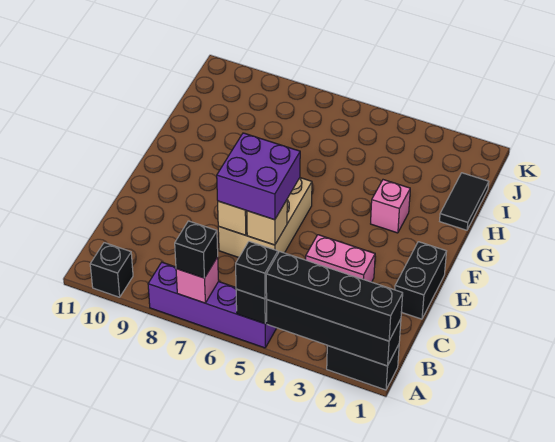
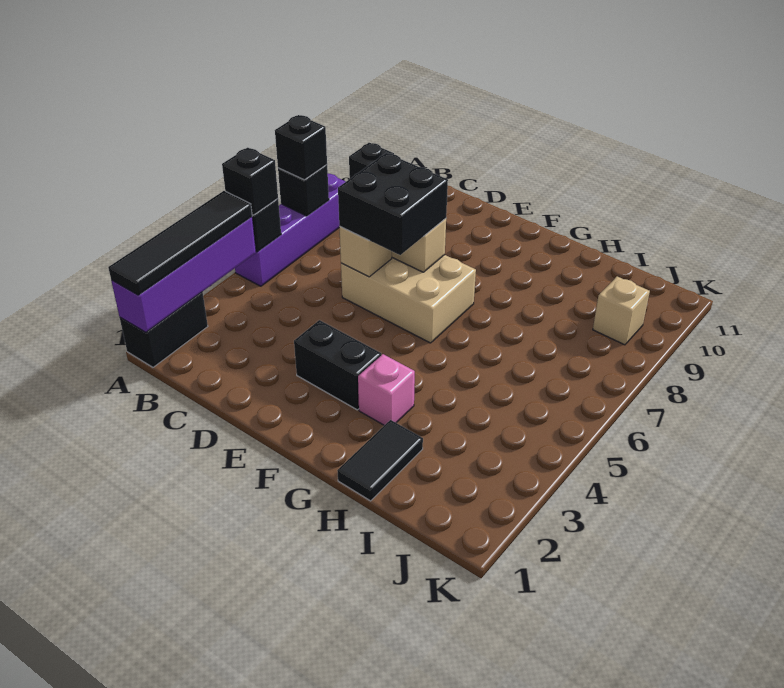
black brick A1:A4 level 2 -> purple brick A1:A4 level 2
black brick A1:A4 level 3 -> black tile A1:A4 level 3
pink brick A7 level 2 -> black brick A7 level 2
black brick D1:E1 level 1 -> black brick E3:F3 level 1
pink brick D3:D4 level 1 -> none
purple brick D6:E7 level 3 -> black brick D6:E7 level 3
black tile H1:I1 level 1 -> black tile H1:H2 level 1
none -> tan brick J9 level 1

